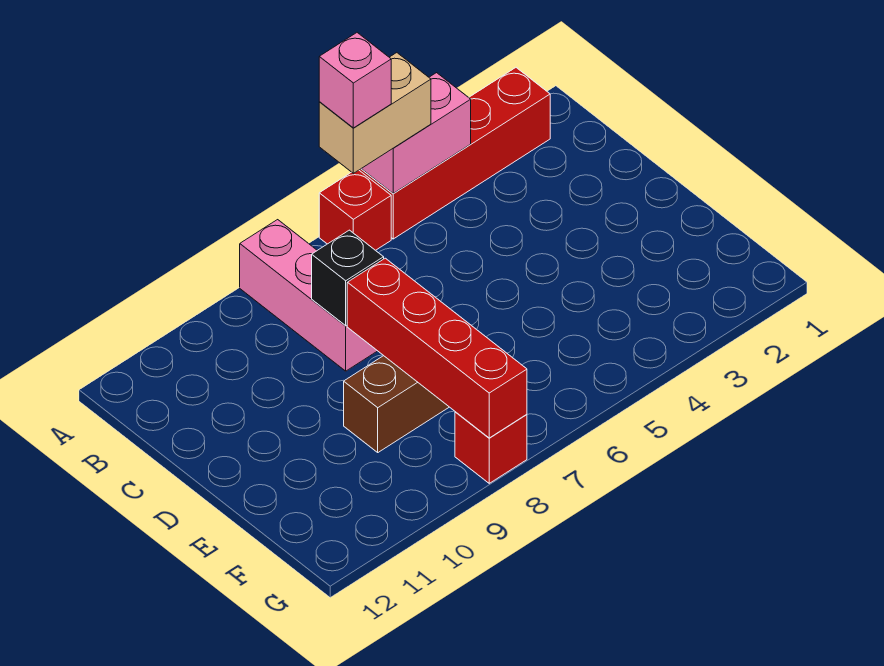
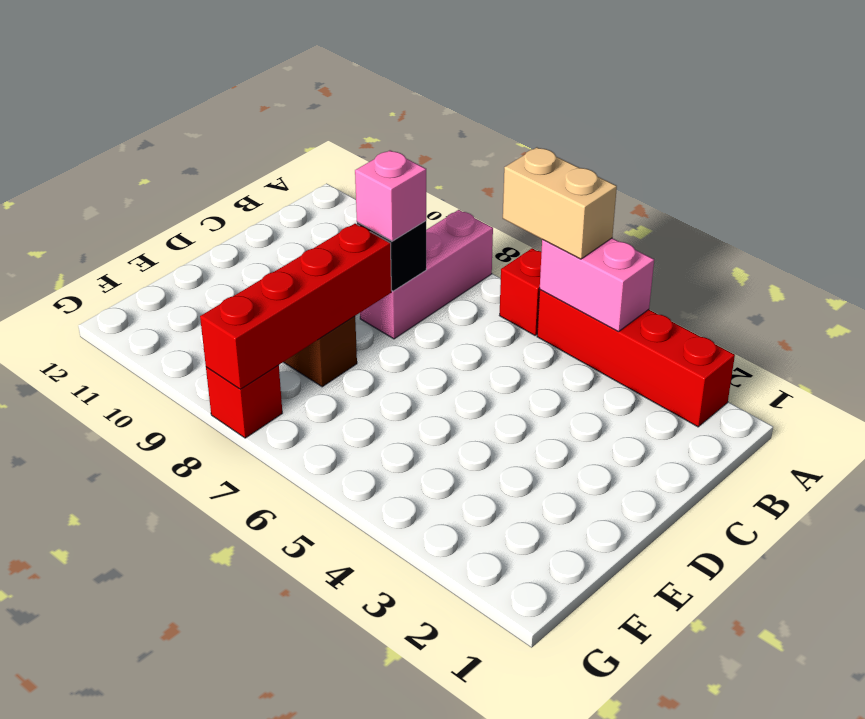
pink brick A6 level 4 -> pink brick C8 level 3

